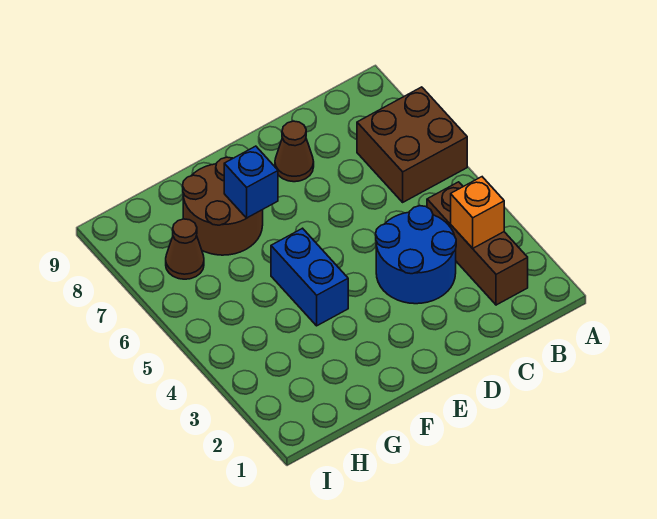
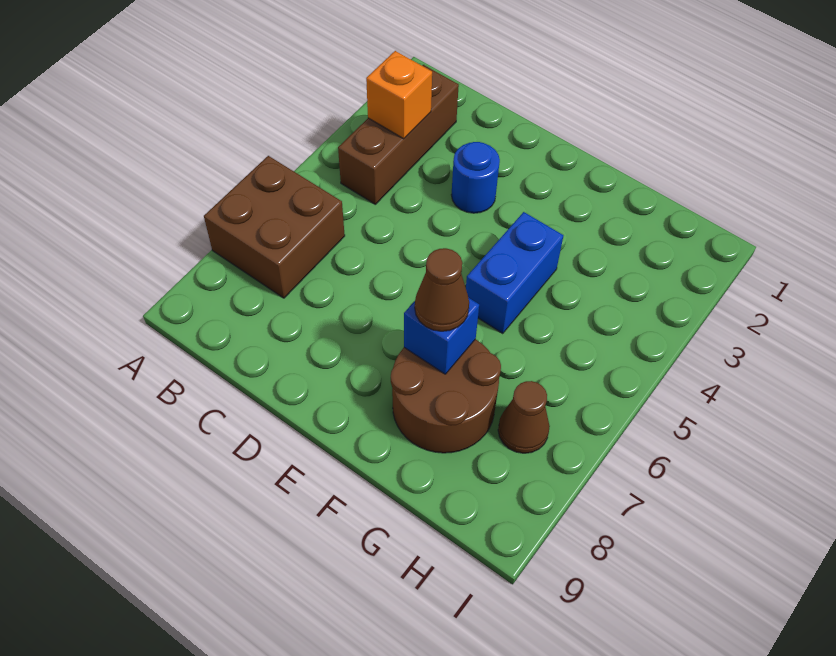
blue round brick C3:D4 level 1 -> blue round brick D3 level 1
brown cone D8 level 1 -> brown cone F7 level 3

